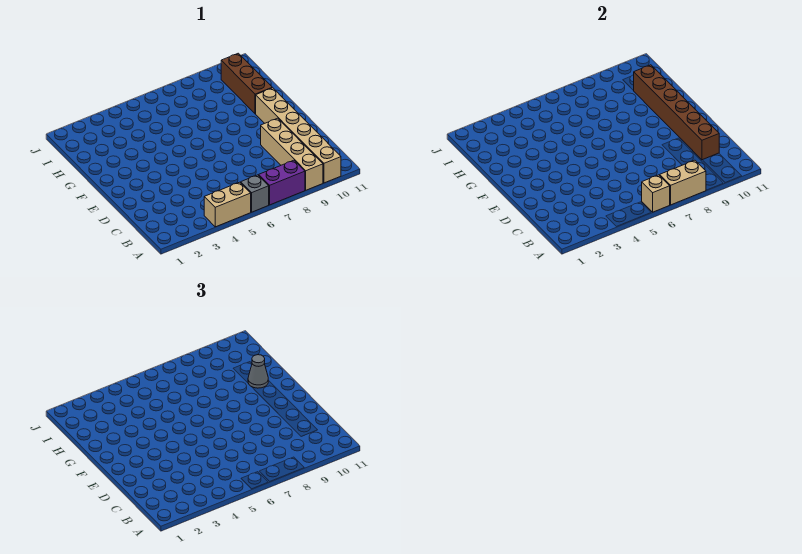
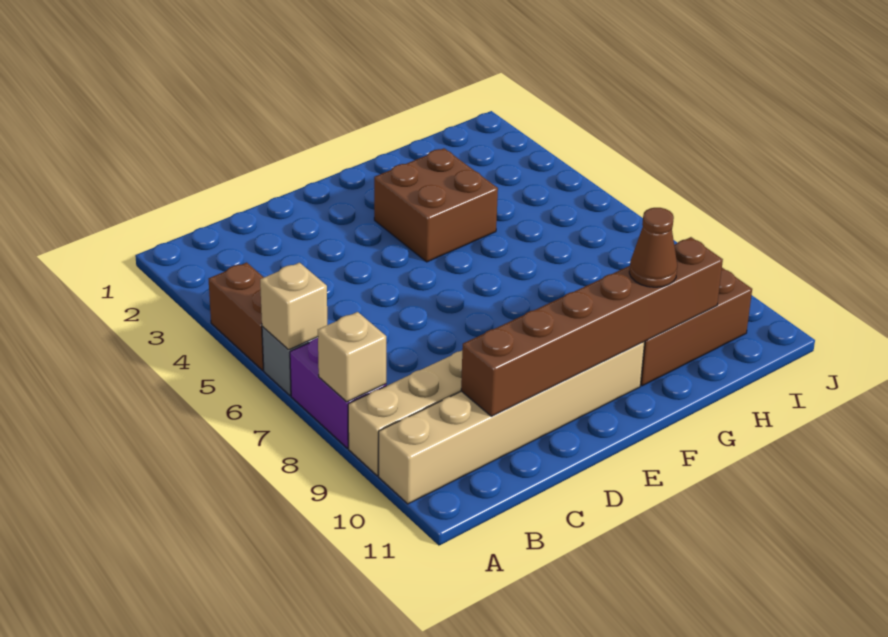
tan brick A4:A5 level 1 -> brown brick A4:A5 level 1
tan brick A7:A8 level 2 -> tan brick A8 level 2
none -> brown brick F3:G4 level 1
grey cone G10 level 3 -> brown cone G10 level 3

